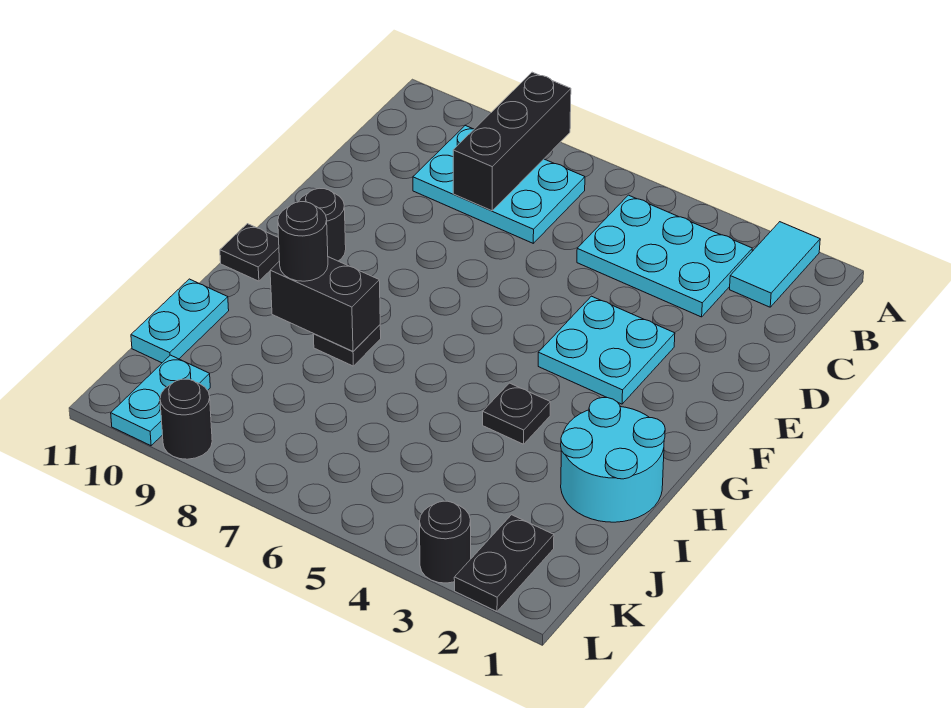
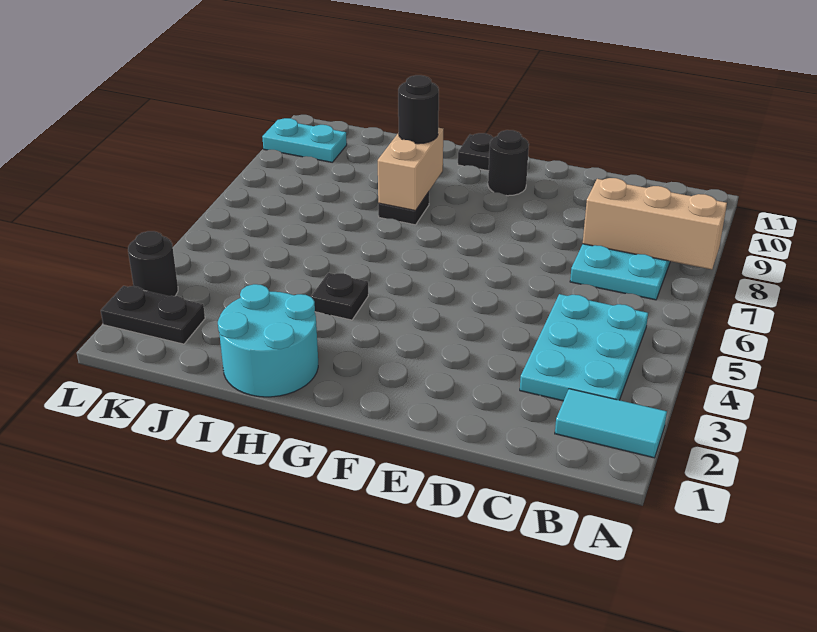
black brick A8:C8 level 2 -> tan brick A8:C8 level 2
cyan plate E3:F4 level 1 -> none
black brick H8:H9 level 2 -> tan brick H8:H9 level 2
cyan plate I11:J11 level 1 -> none
black round brick L9 level 1 -> none

